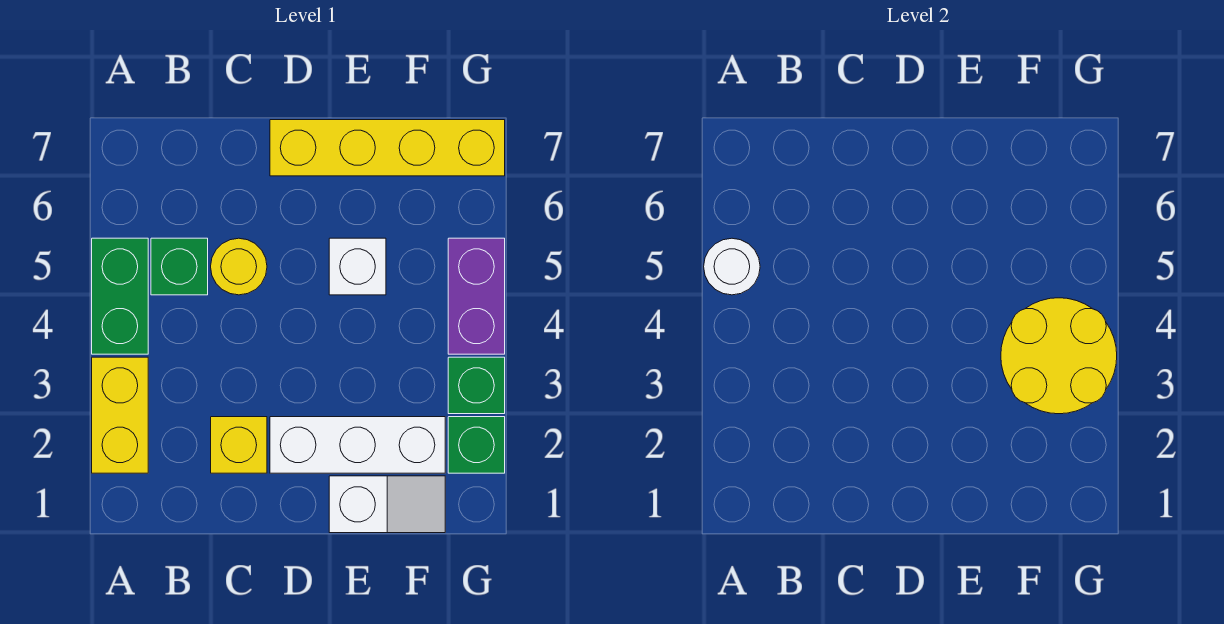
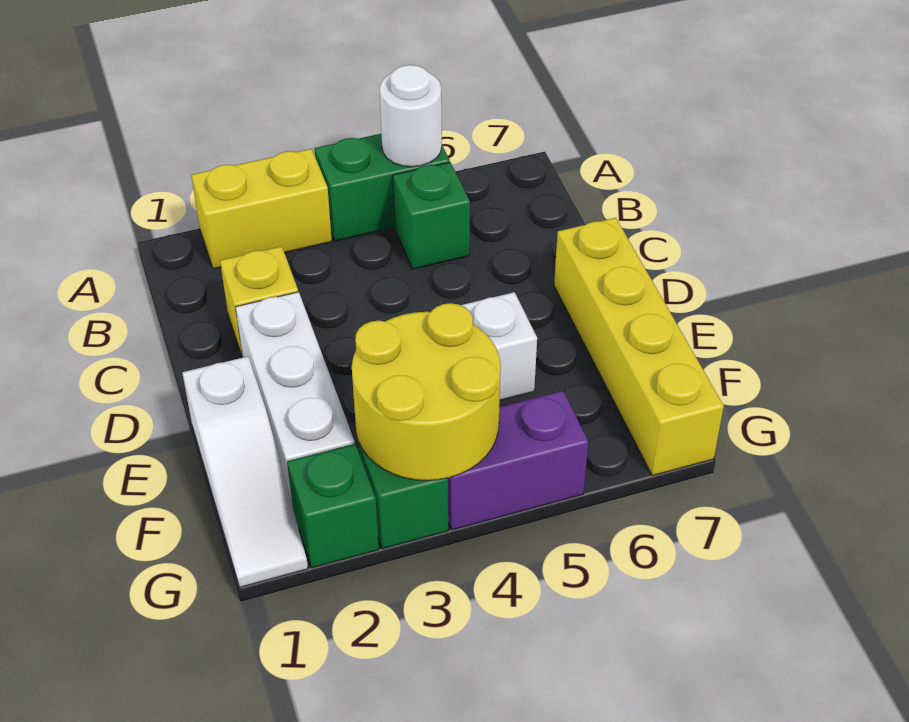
yellow round brick C5 level 1 -> none
white slope E1:F1 level 1 top E -> white slope E1:G1 level 1 top E

